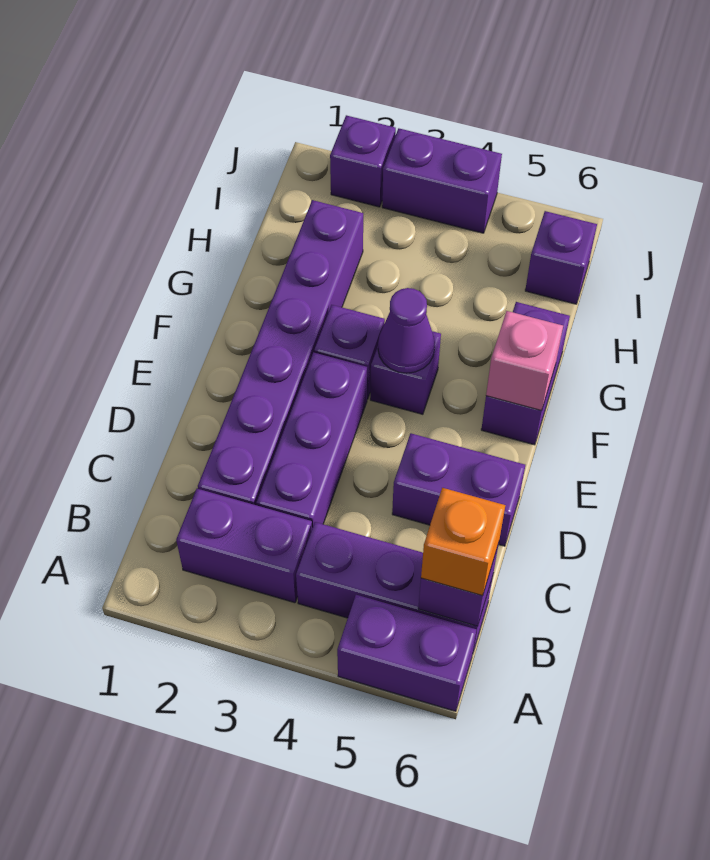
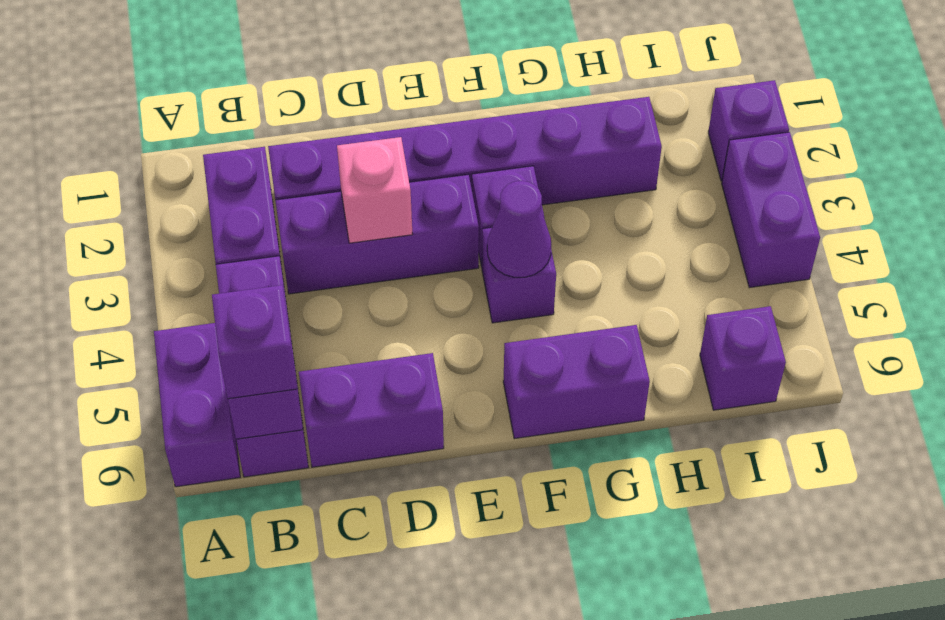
orange brick B6 level 3 -> purple brick B6 level 3
purple brick D5:D6 level 1 -> purple brick C6:D6 level 1
pink brick F6 level 2 -> pink brick D3 level 2

